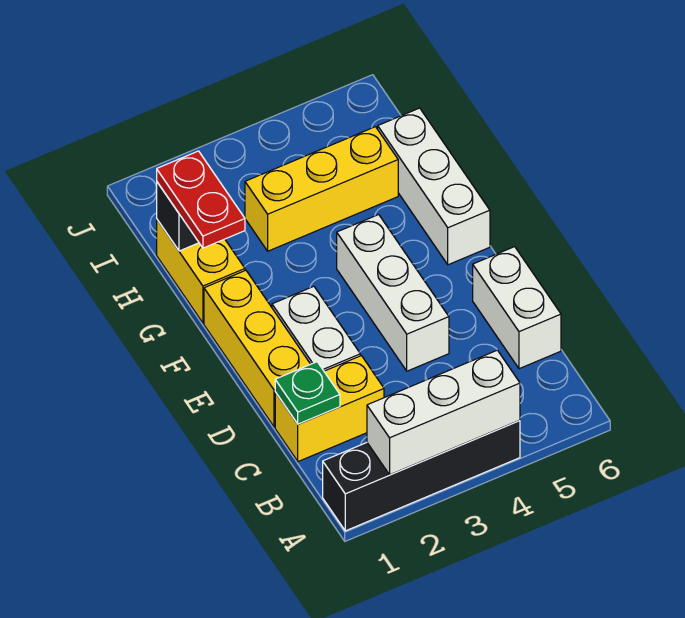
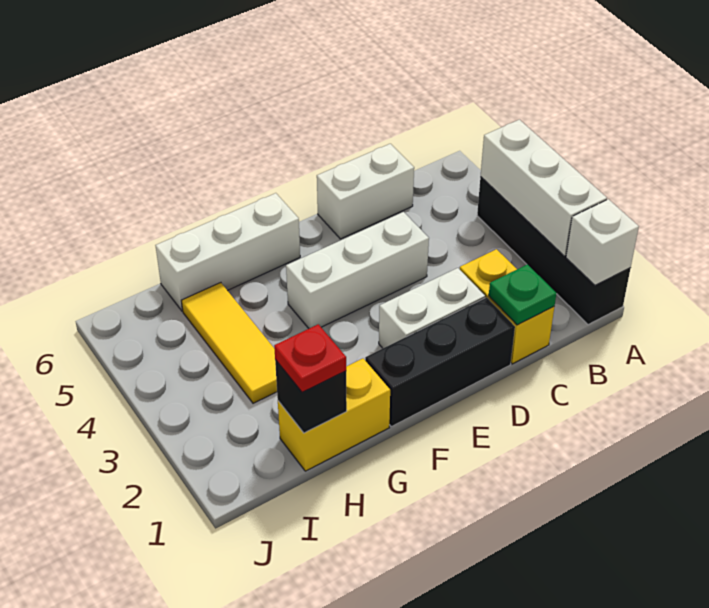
none -> white brick A1 level 2
yellow brick D1:F1 level 1 -> black brick D1:F1 level 1
red plate G1:H1 level 3 -> red plate H1 level 3
yellow brick H3:H5 level 1 -> yellow tile H3:H5 level 1

